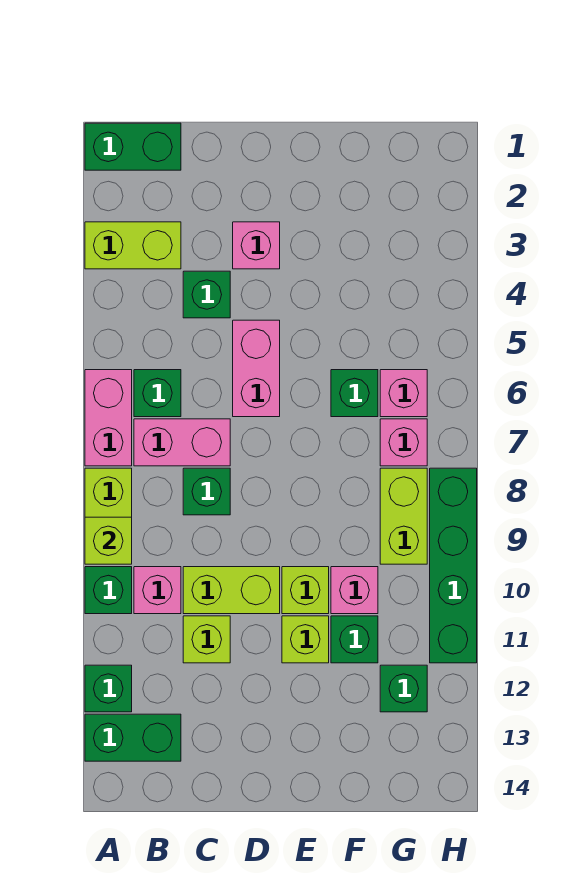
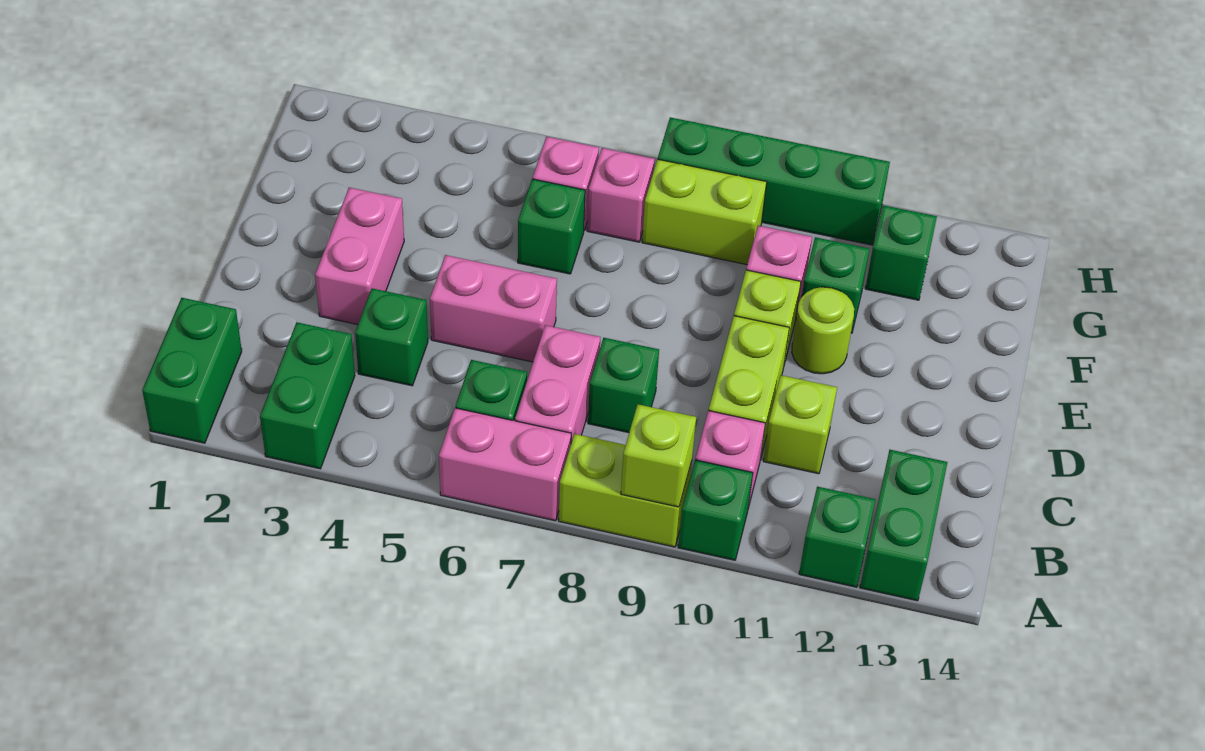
lime brick A3:B3 level 1 -> green brick A3:B3 level 1
pink brick D3 level 1 -> pink brick D3:E3 level 1
lime brick E11 level 1 -> lime round brick E11 level 1

